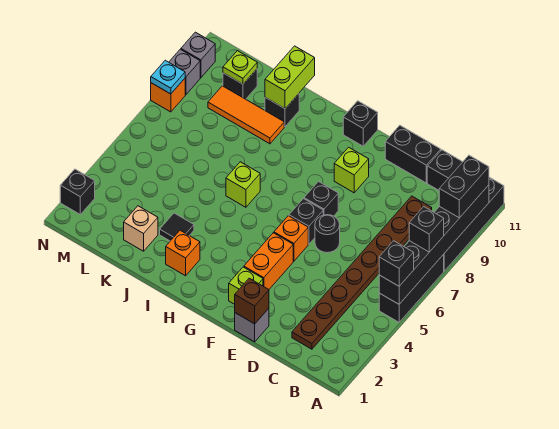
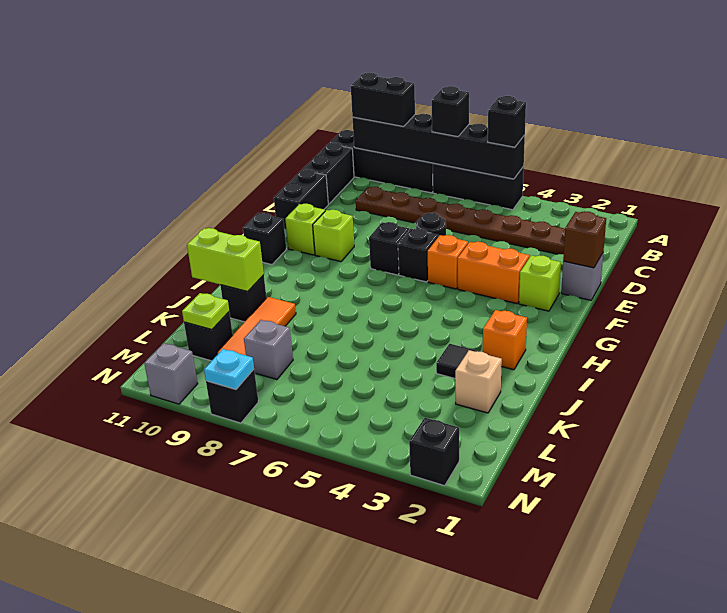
lime brick I6 level 1 -> lime brick F10 level 1
orange brick N8 level 1 -> black brick N8 level 1
grey brick N9 level 1 -> grey brick L8 level 1

